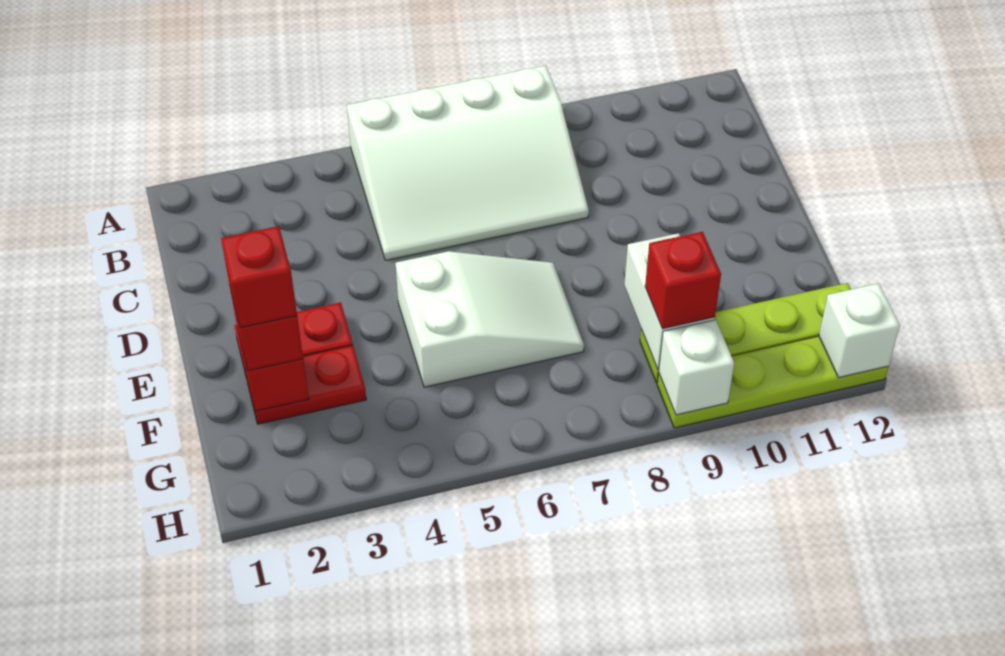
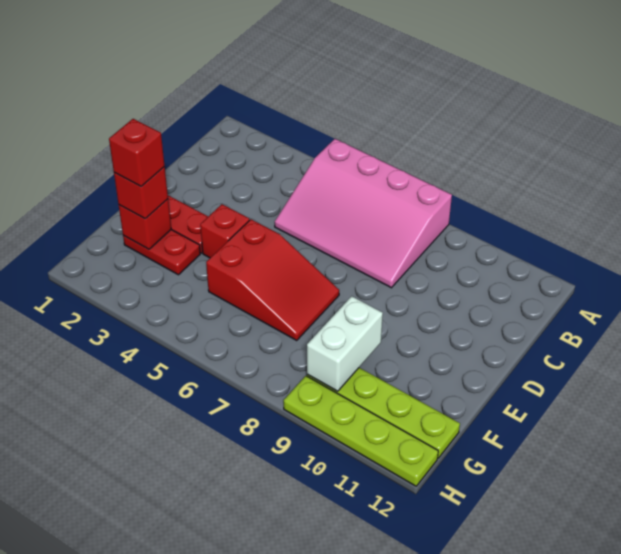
white slope A5:C8 level 1 top A -> pink slope A5:C8 level 1 top A
white slope E5:F7 level 1 top 5 -> red slope E5:F7 level 1 top 5
red brick G9 level 3 -> red brick E4 level 1
white brick H9 level 2 -> none
white brick H12 level 2 -> none

